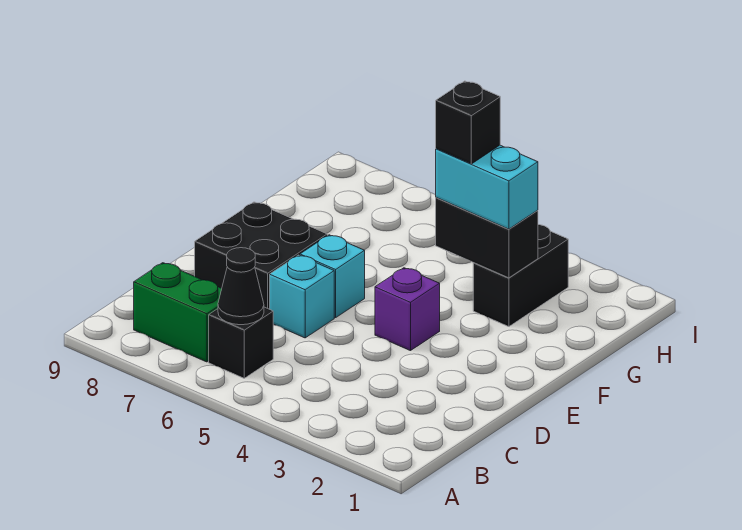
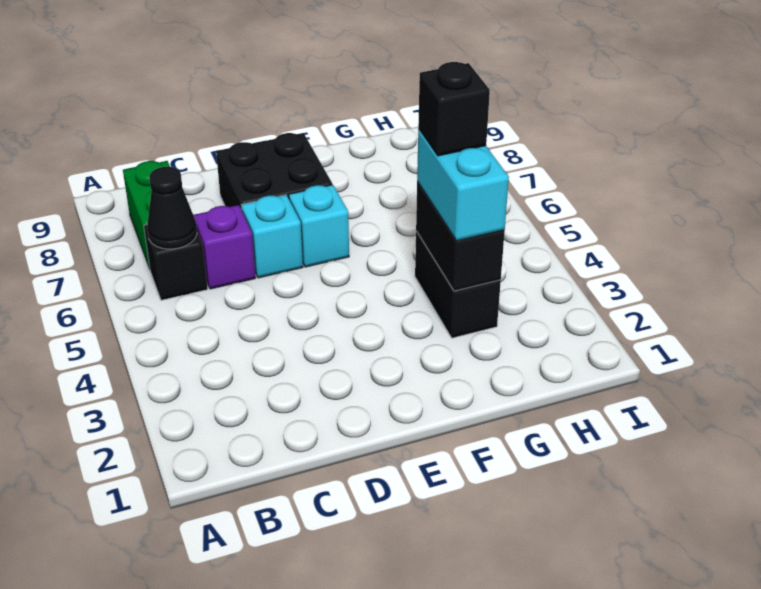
purple brick E4 level 1 -> purple brick C6 level 1
black brick G3:H3 level 1 -> black brick G3:G4 level 1

